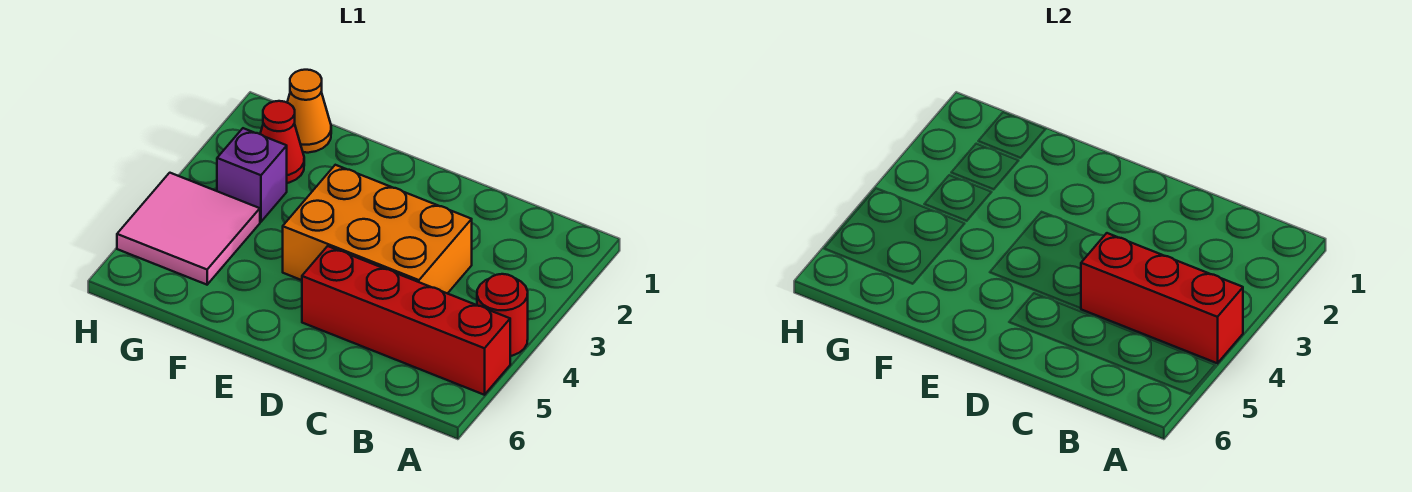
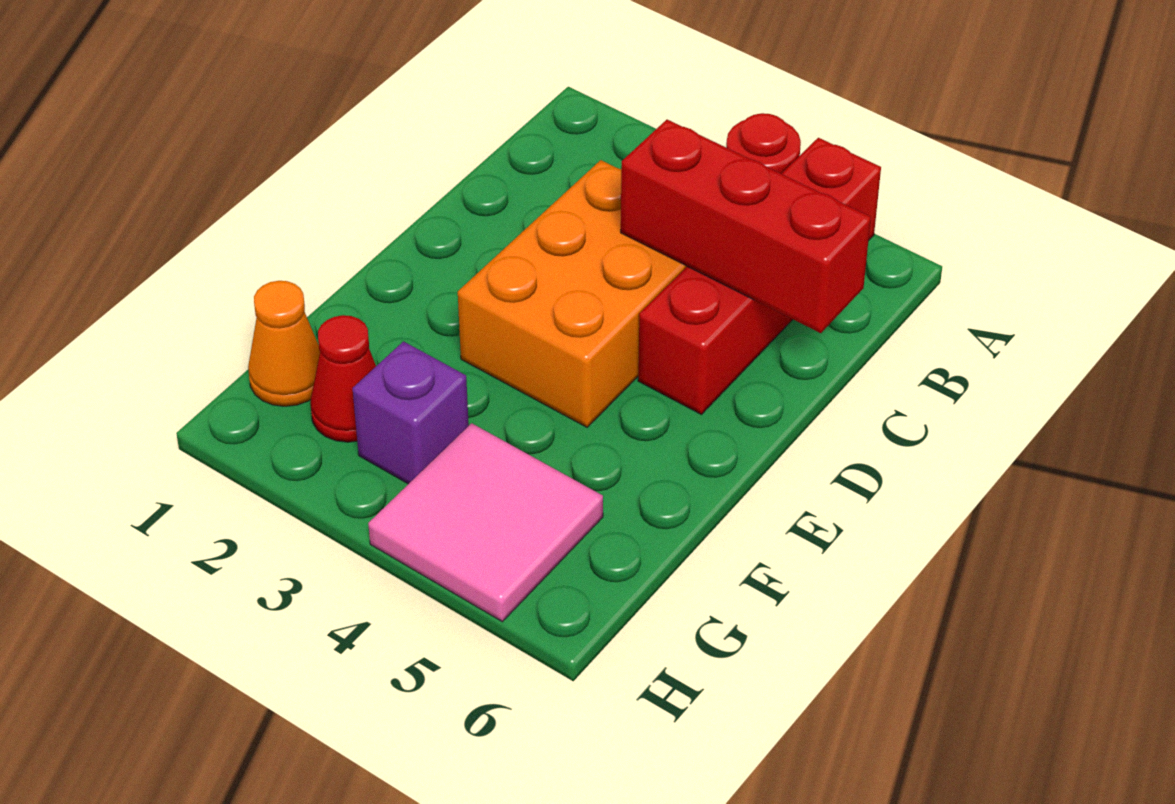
red brick A4:C4 level 2 -> red brick C4:C6 level 2

